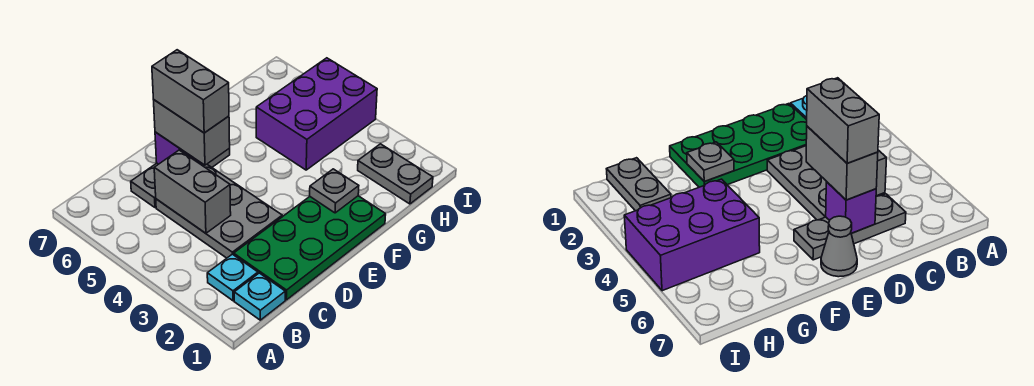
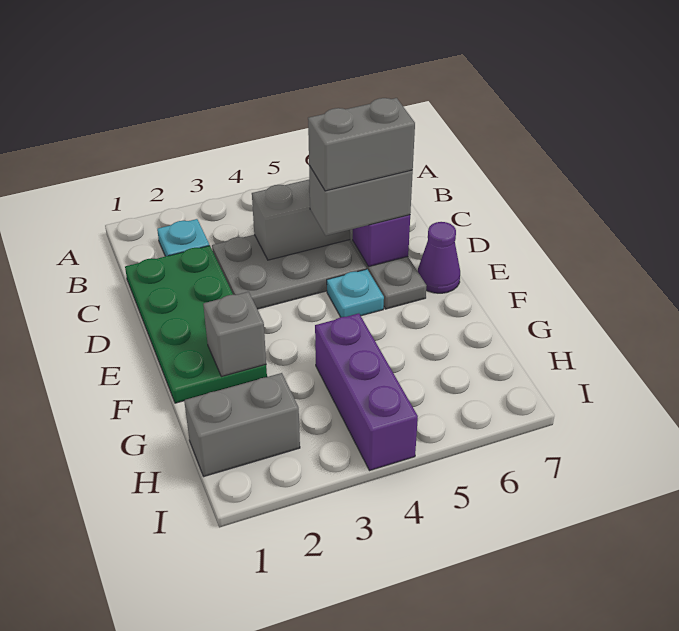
cyan plate B1 level 1 -> cyan plate E5 level 1
grey cone E7 level 1 -> purple cone E7 level 1
grey plate F2 level 2 -> grey brick F2 level 2
purple brick G4:I5 level 1 -> purple brick G4:I4 level 1
grey plate H1:H2 level 1 -> grey brick H1:H2 level 1

